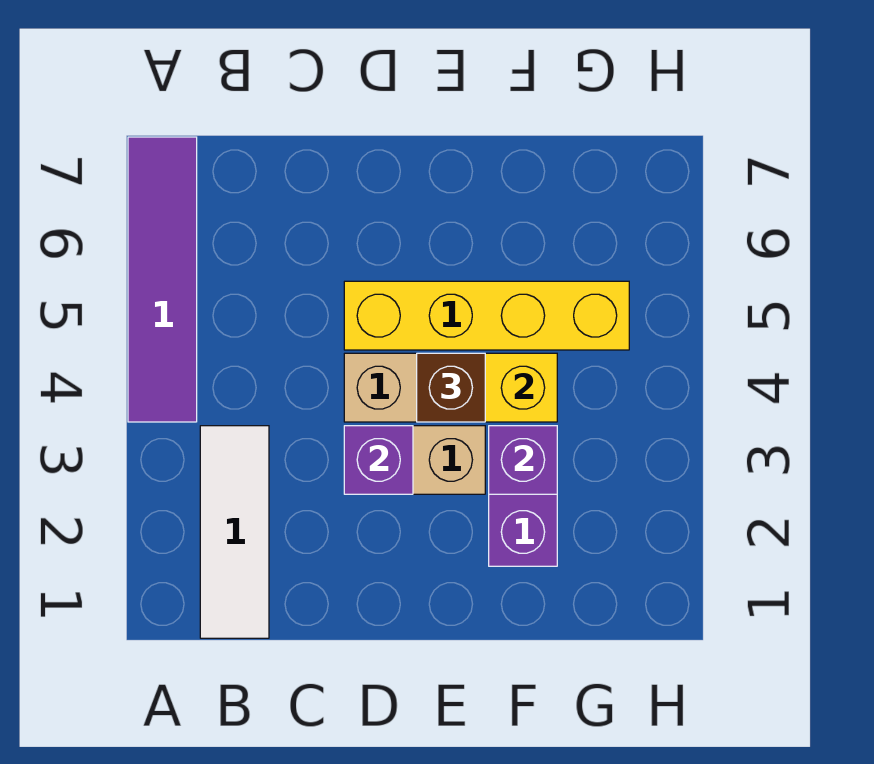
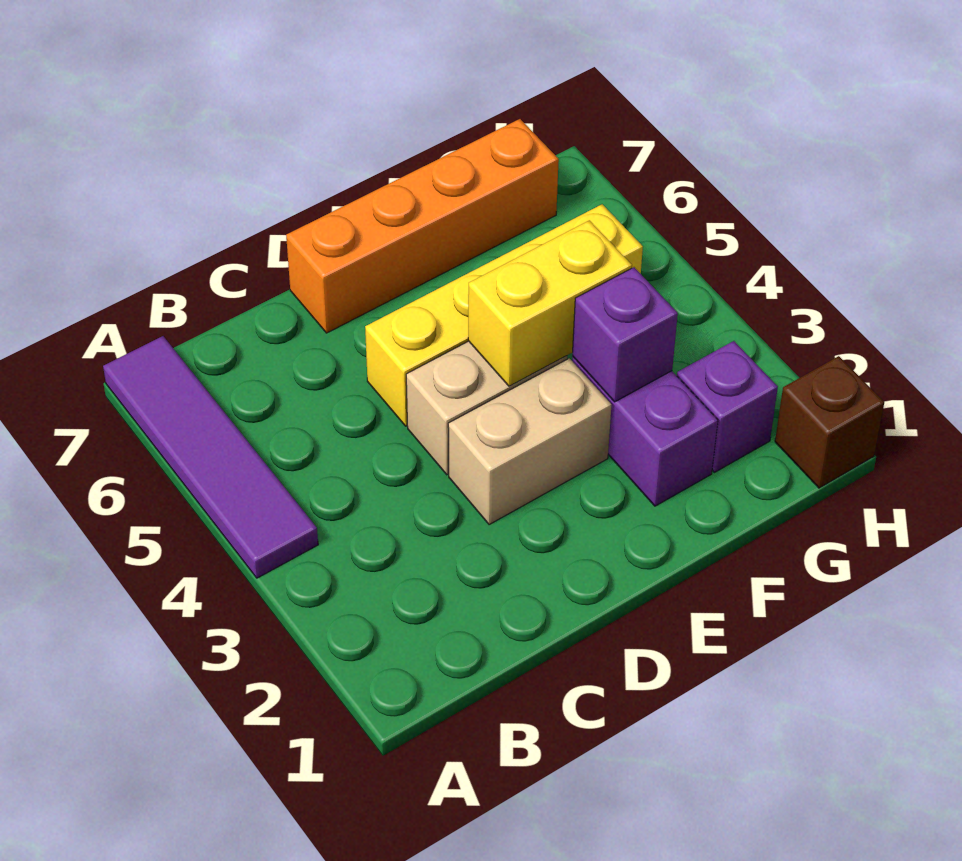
white tile B1:B3 level 1 -> none
purple brick D3 level 2 -> purple brick G2 level 1
none -> orange brick D7:G7 level 1
brown brick E4 level 3 -> brown brick H1 level 1

